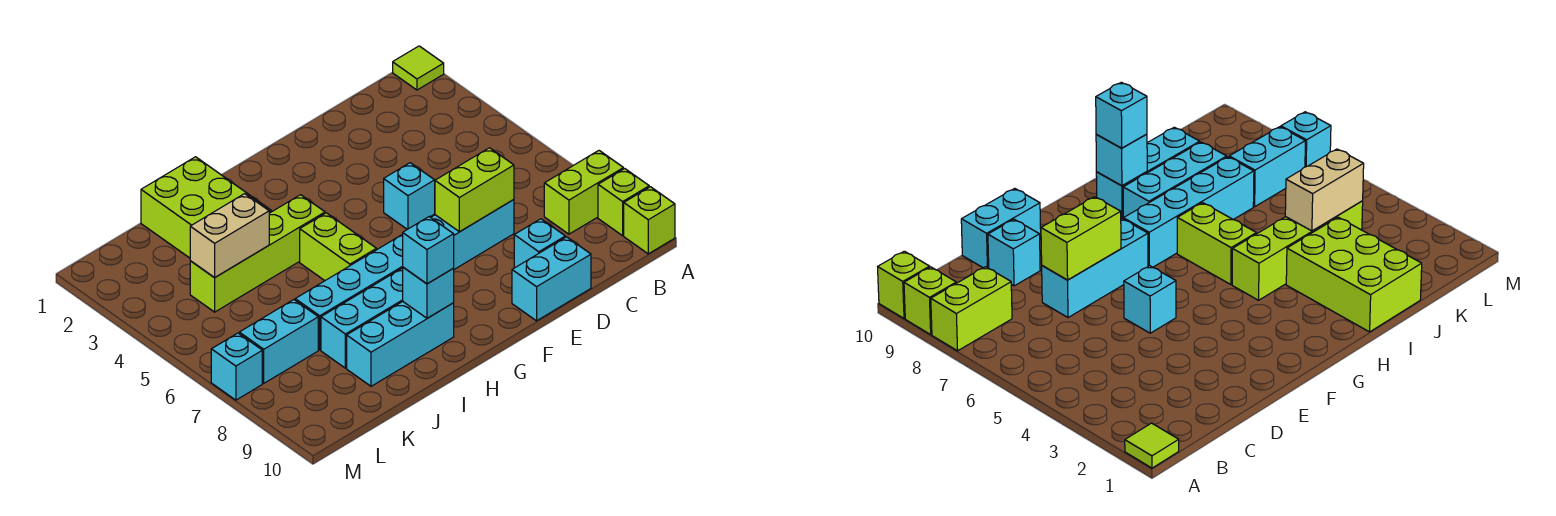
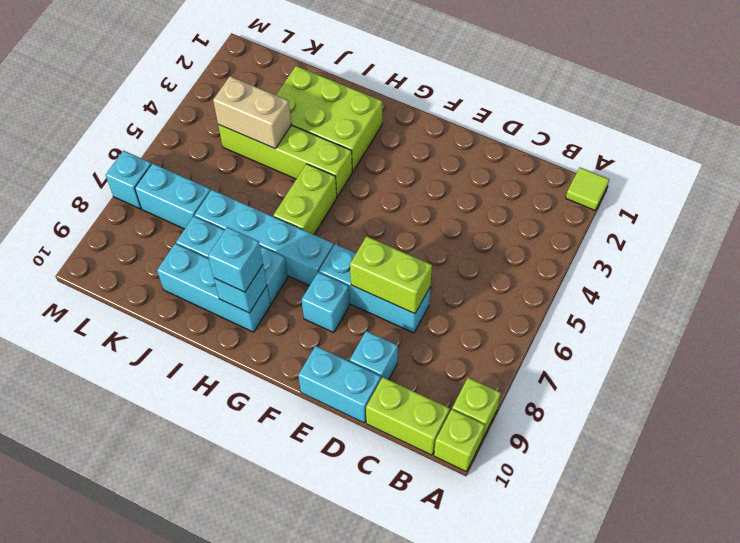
lime brick A8:B8 level 1 -> lime brick B10:C10 level 1
cyan brick E5 level 1 -> cyan brick F8 level 1
lime brick I1:J3 level 1 -> lime brick H2:J3 level 1

